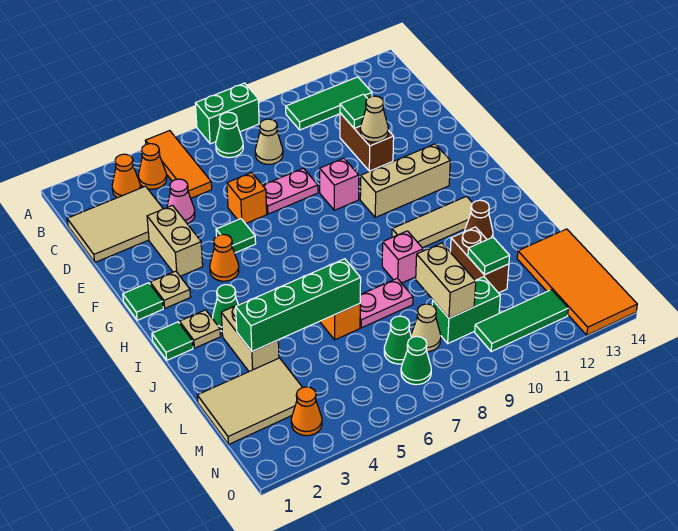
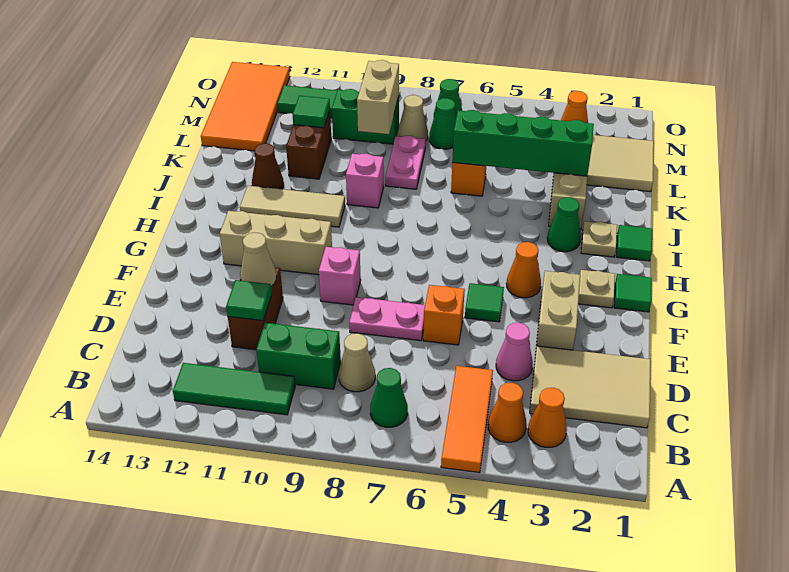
green brick A7:A8 level 1 -> green brick C9:C10 level 1
pink plate K7:K8 level 1 -> pink plate K8:L8 level 1

